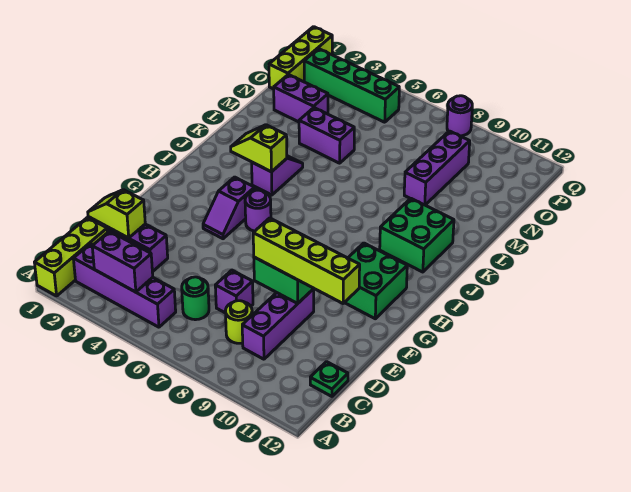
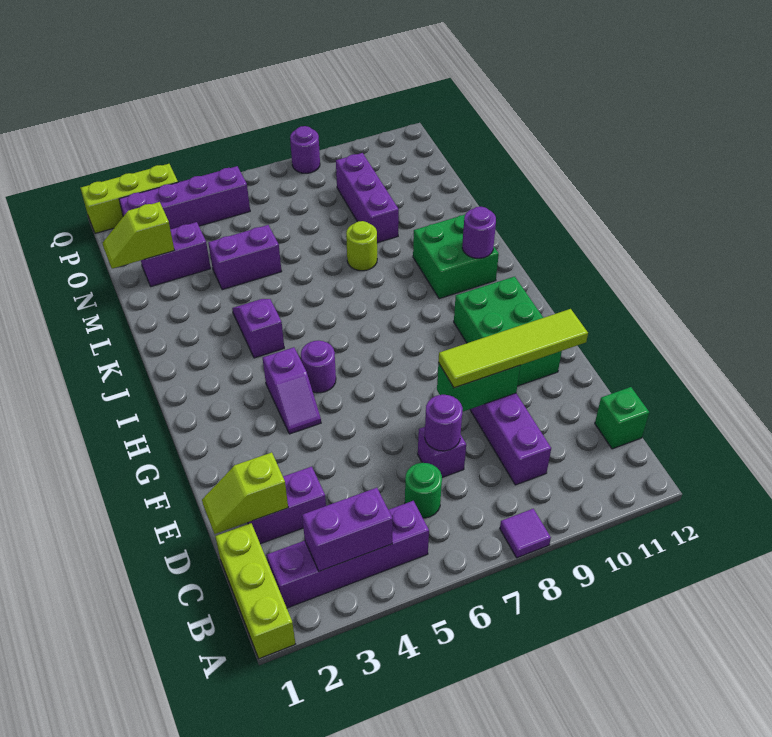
none -> purple tile A8 level 1
lime round brick C8 level 1 -> lime round brick L8 level 1
green plate C12 level 1 -> green brick C12 level 1
none -> purple round brick D7 level 2
lime brick E8:E11 level 3 -> lime tile E8:E11 level 3
green brick G10:H11 level 1 -> green brick F10:H11 level 1
lime slope J3:J4 level 2 top 4 -> lime slope N1:N2 level 2 top 2
none -> purple round brick J11 level 2
lime brick O1:Q1 level 1 -> lime brick Q1:Q3 level 1
green brick P2:P5 level 1 -> purple brick P2:P5 level 1

